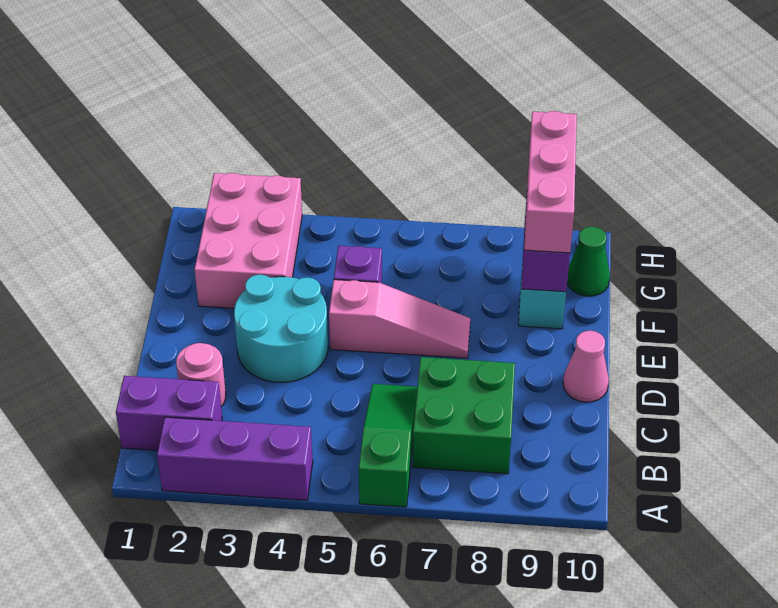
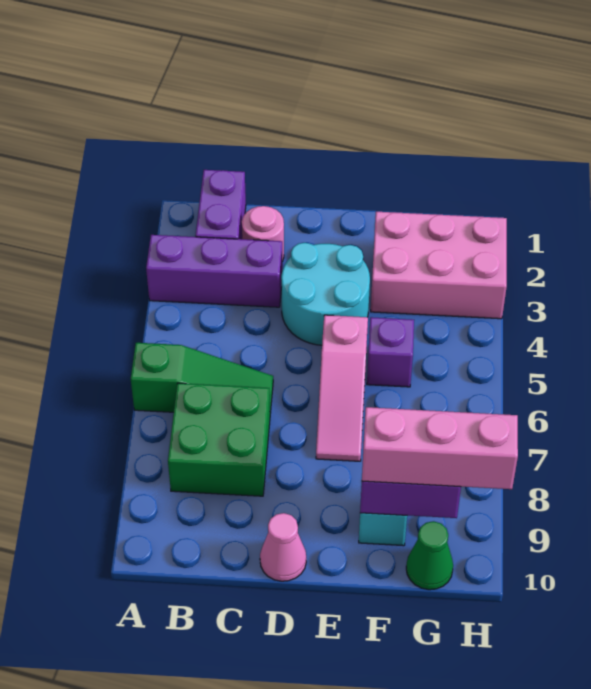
purple brick A2:A4 level 1 -> purple brick A3:C3 level 1

